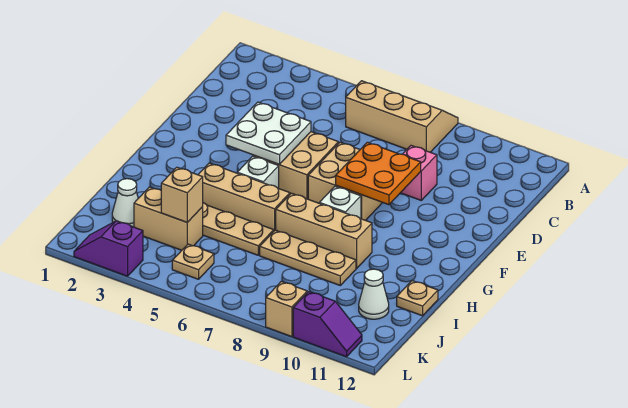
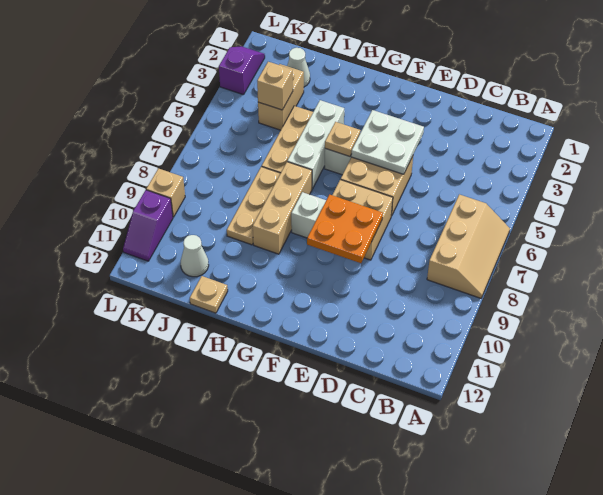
pink brick D9 level 1 -> none
tan brick H4:H6 level 1 -> white brick H4:H6 level 1
tan plate K5 level 1 -> tan plate G5 level 2

